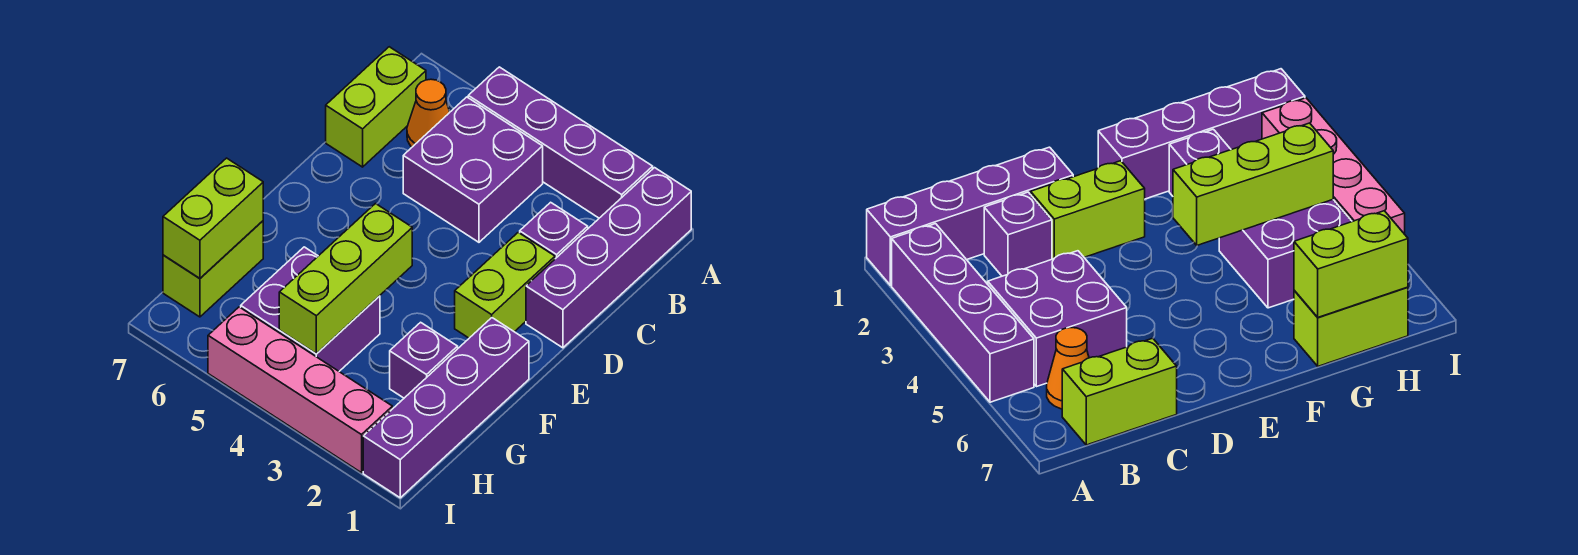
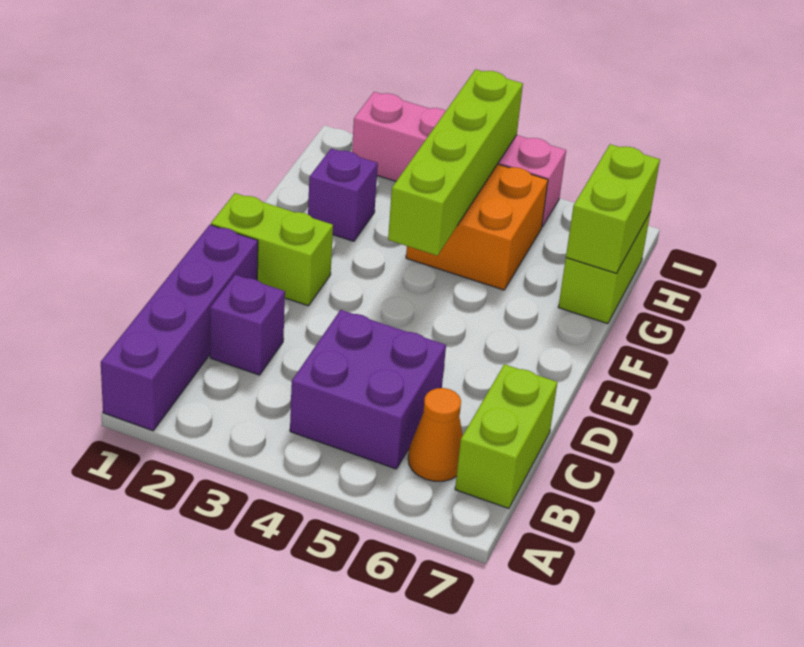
purple brick A2:A5 level 1 -> none
lime brick D2:E2 level 1 -> lime brick E1:E2 level 1
purple brick F1:I1 level 1 -> none
lime brick F4:H4 level 2 -> lime brick F4:I4 level 2
purple brick G4:H5 level 1 -> orange brick G4:H5 level 1

